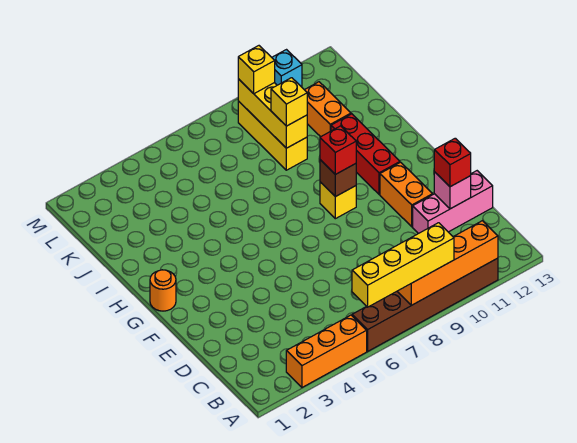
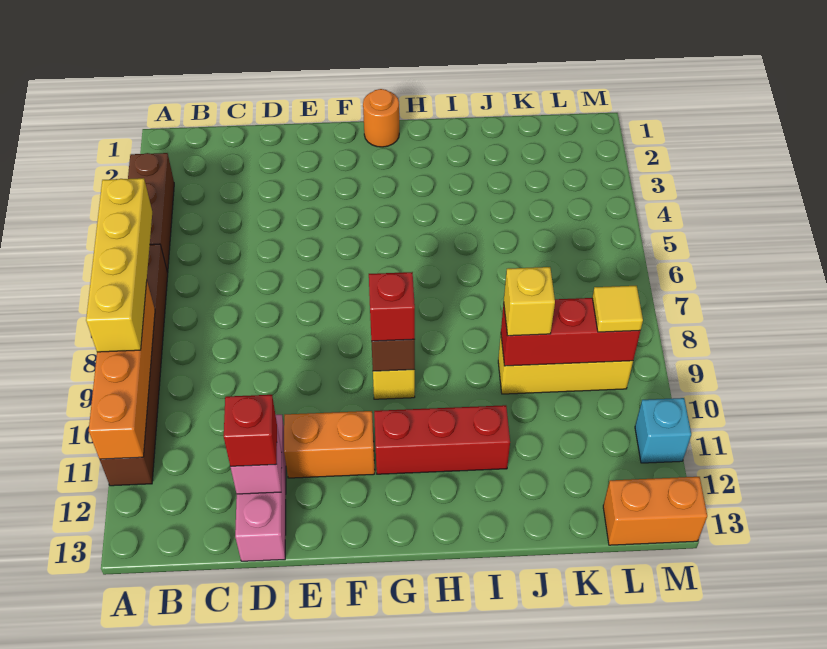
orange brick A3:A5 level 1 -> brown brick A3:A5 level 1
yellow brick J9:L9 level 2 -> red brick J9:L9 level 2
orange brick J11:K11 level 1 -> orange brick L13:M13 level 1
yellow brick L9 level 3 -> yellow tile L9 level 3

